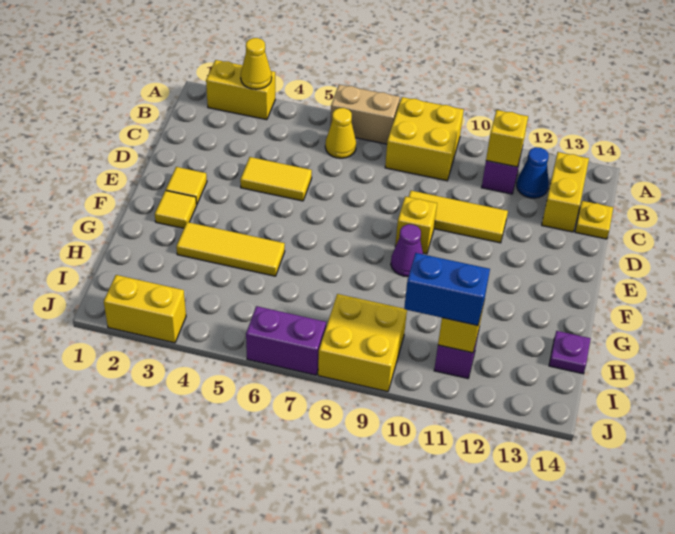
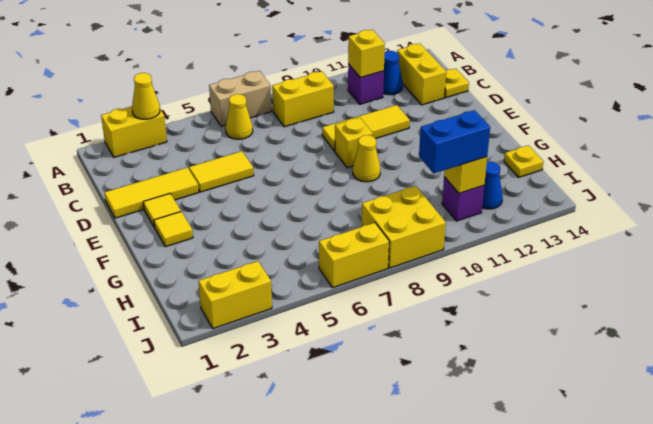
yellow brick A8:B9 level 1 -> yellow brick B8:B9 level 1
purple cone F9 level 1 -> yellow cone F9 level 1
yellow tile G3:G5 level 1 -> yellow tile D1:D3 level 1
purple plate H14 level 1 -> yellow plate H14 level 1
none -> blue cone I12 level 1
purple brick J6:J7 level 1 -> yellow brick J6:J7 level 1

